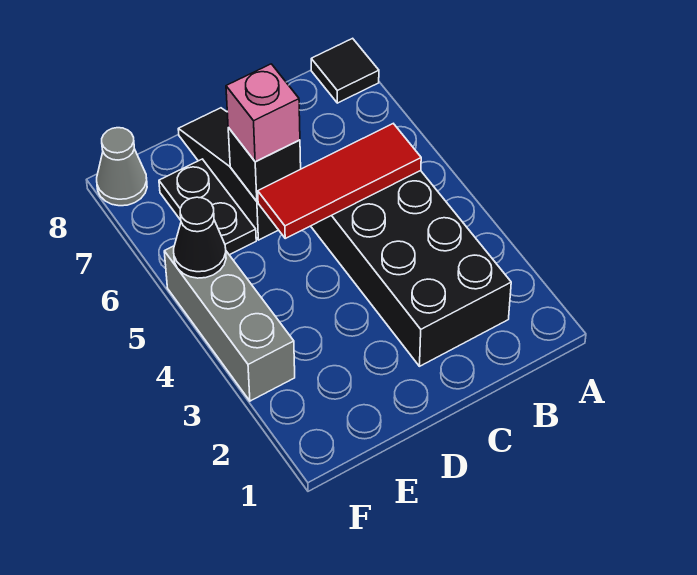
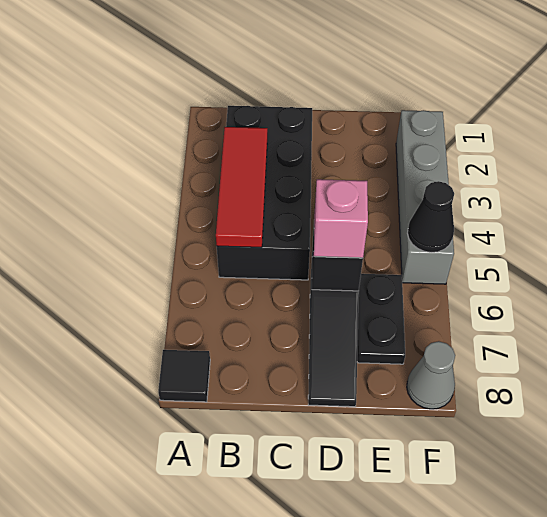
red tile B5:D5 level 2 -> red tile B3:B5 level 2
grey brick F3:F5 level 1 -> grey brick F2:F5 level 1

